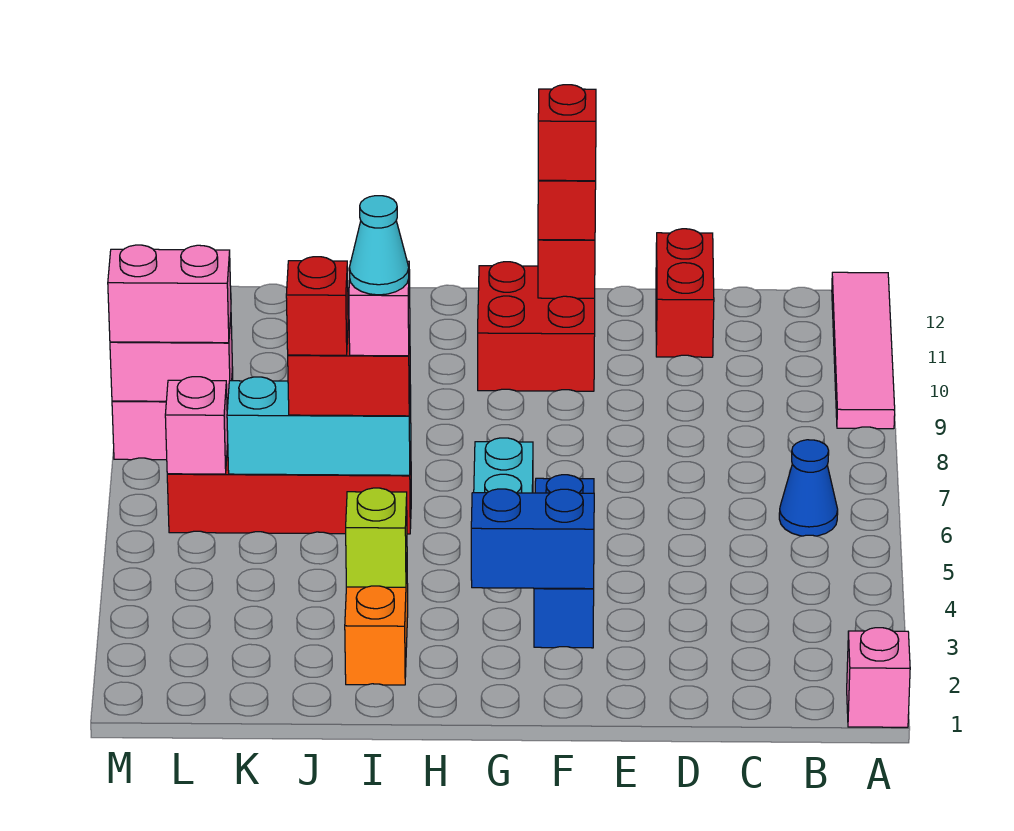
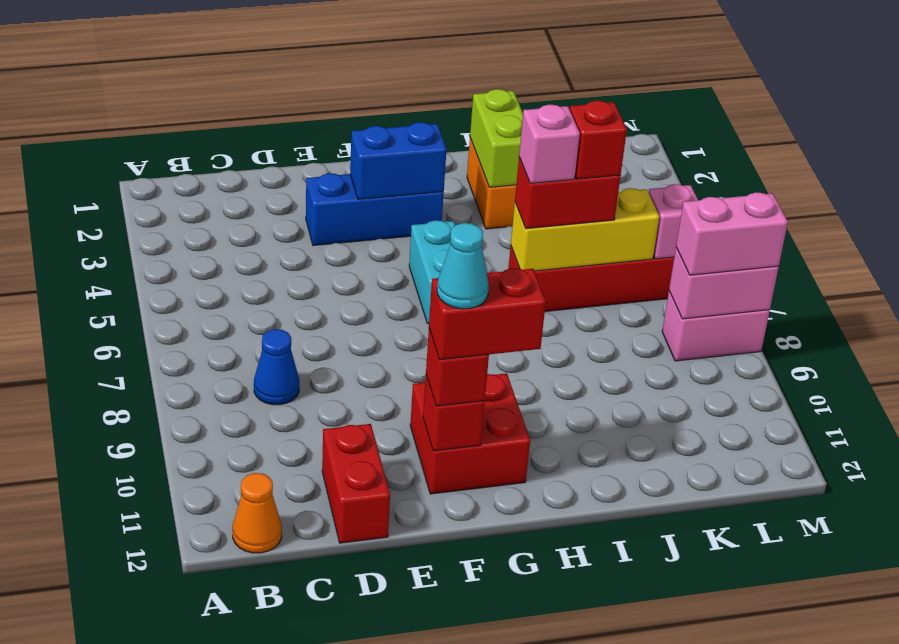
pink brick A1 level 1 -> none
pink tile A9:A12 level 1 -> none
blue cone B6 level 1 -> blue cone C8 level 1
none -> orange cone B12 level 1
blue brick F3:F5 level 1 -> blue brick E3:G3 level 1
red brick F11 level 4 -> red brick F11:G11 level 4
lime brick I3 level 2 -> lime brick I2:I3 level 2
cyan brick I6:K6 level 2 -> yellow brick I6:K6 level 2
cyan cone I6 level 5 -> cyan cone F11 level 5

